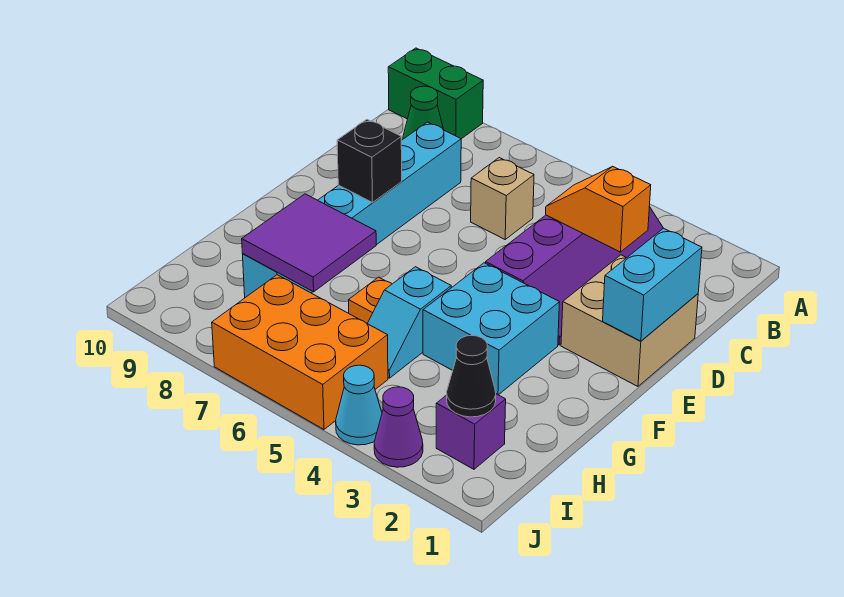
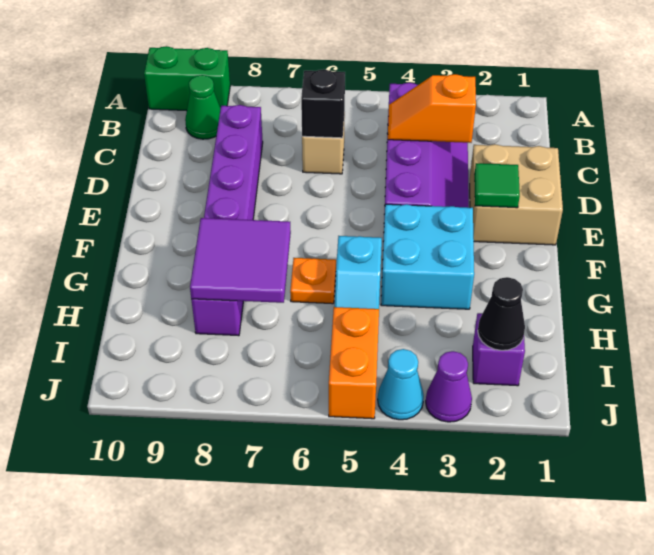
cyan brick C8:H8 level 1 -> purple brick C8:H8 level 1
cyan brick D1:E1 level 2 -> none
none -> green tile E2 level 2
black brick E8 level 2 -> black brick C6 level 2
orange brick I5:J7 level 1 -> orange brick I5:J5 level 1

